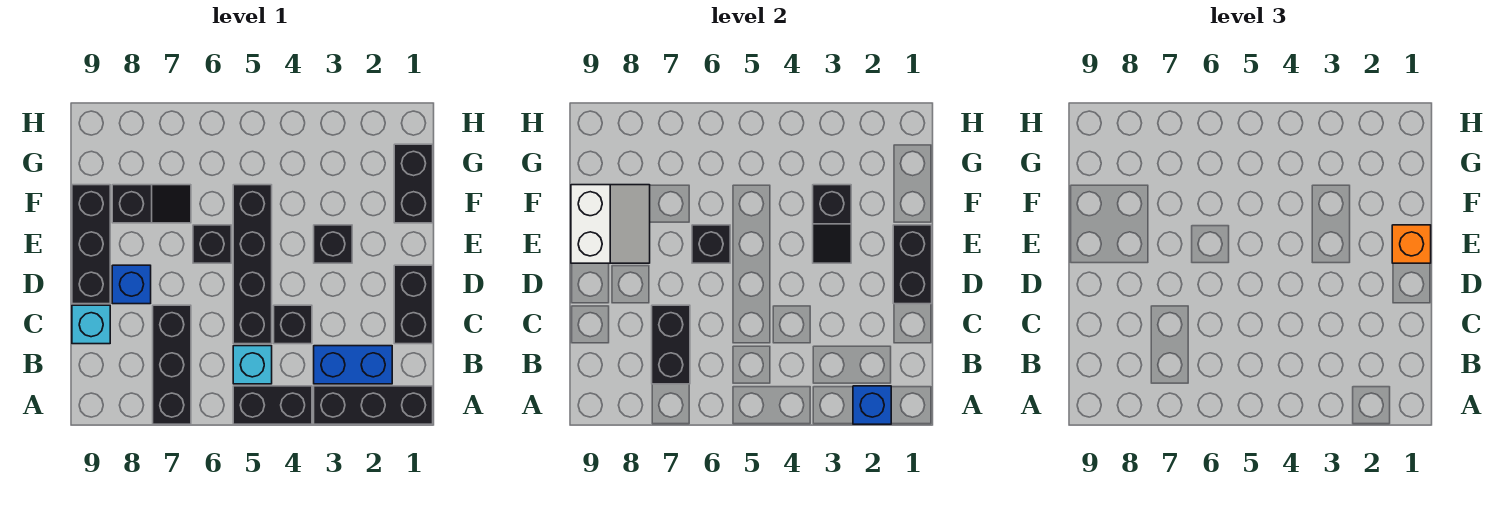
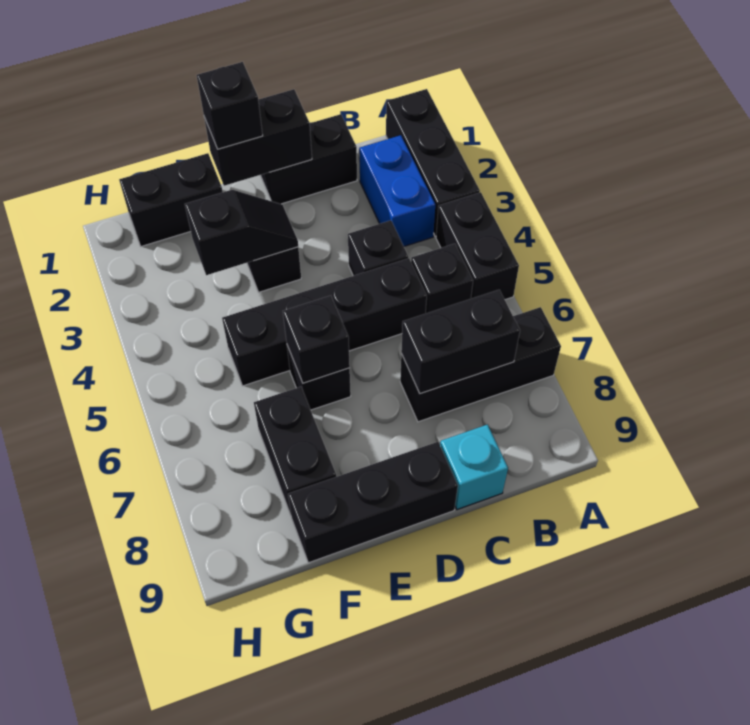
blue brick A2 level 2 -> none
cyan brick B5 level 1 -> black brick B5 level 1
blue brick D8 level 1 -> none
orange brick E1 level 3 -> black brick E1 level 3
white slope E8:F9 level 2 top 9 -> none
black slope F7:F8 level 1 top 8 -> black brick F7:F8 level 1

